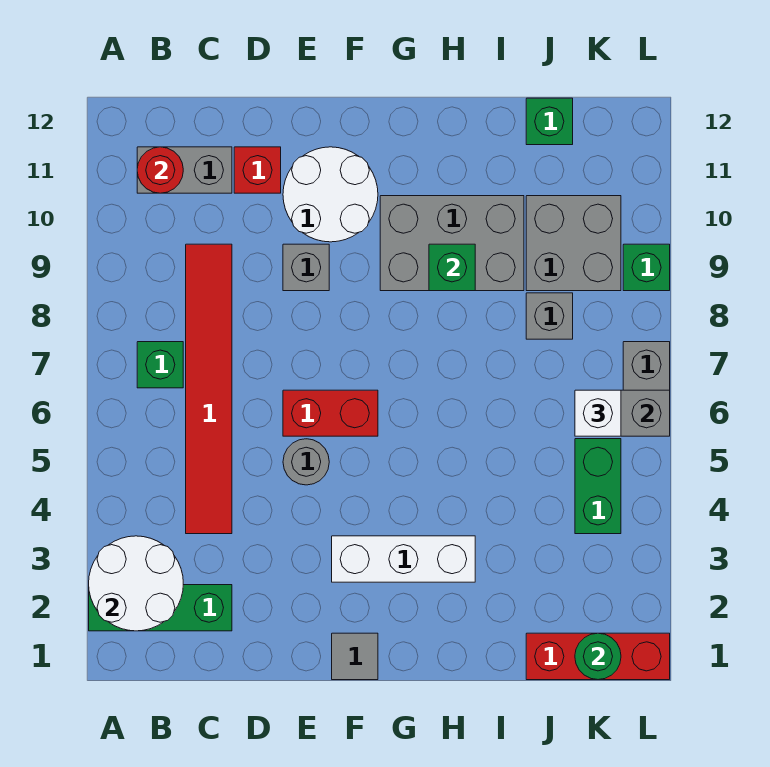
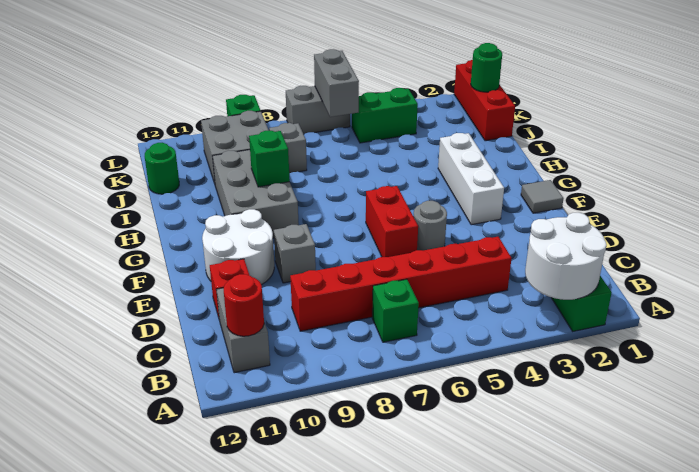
red tile C4:C9 level 1 -> red brick C4:C9 level 1
green brick J12 level 1 -> green round brick J12 level 1
white brick K6 level 3 -> none

